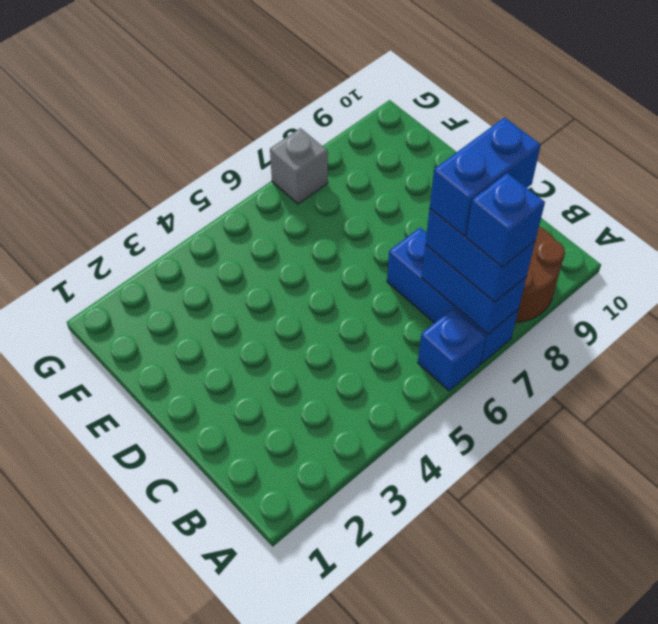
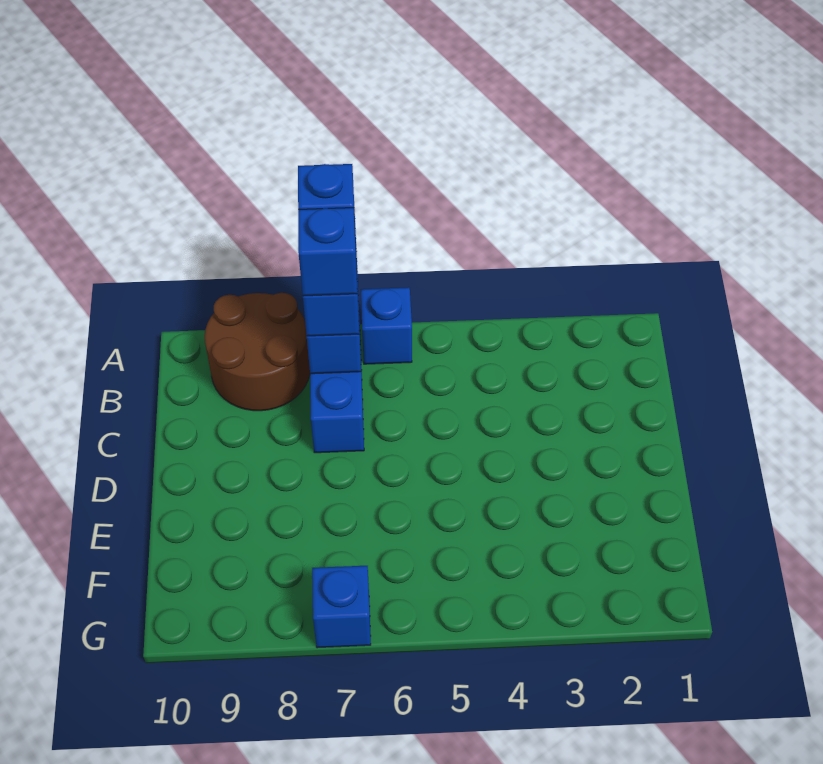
blue brick B7:B8 level 4 -> blue brick B7 level 4
grey brick G7 level 1 -> blue brick G7 level 1

